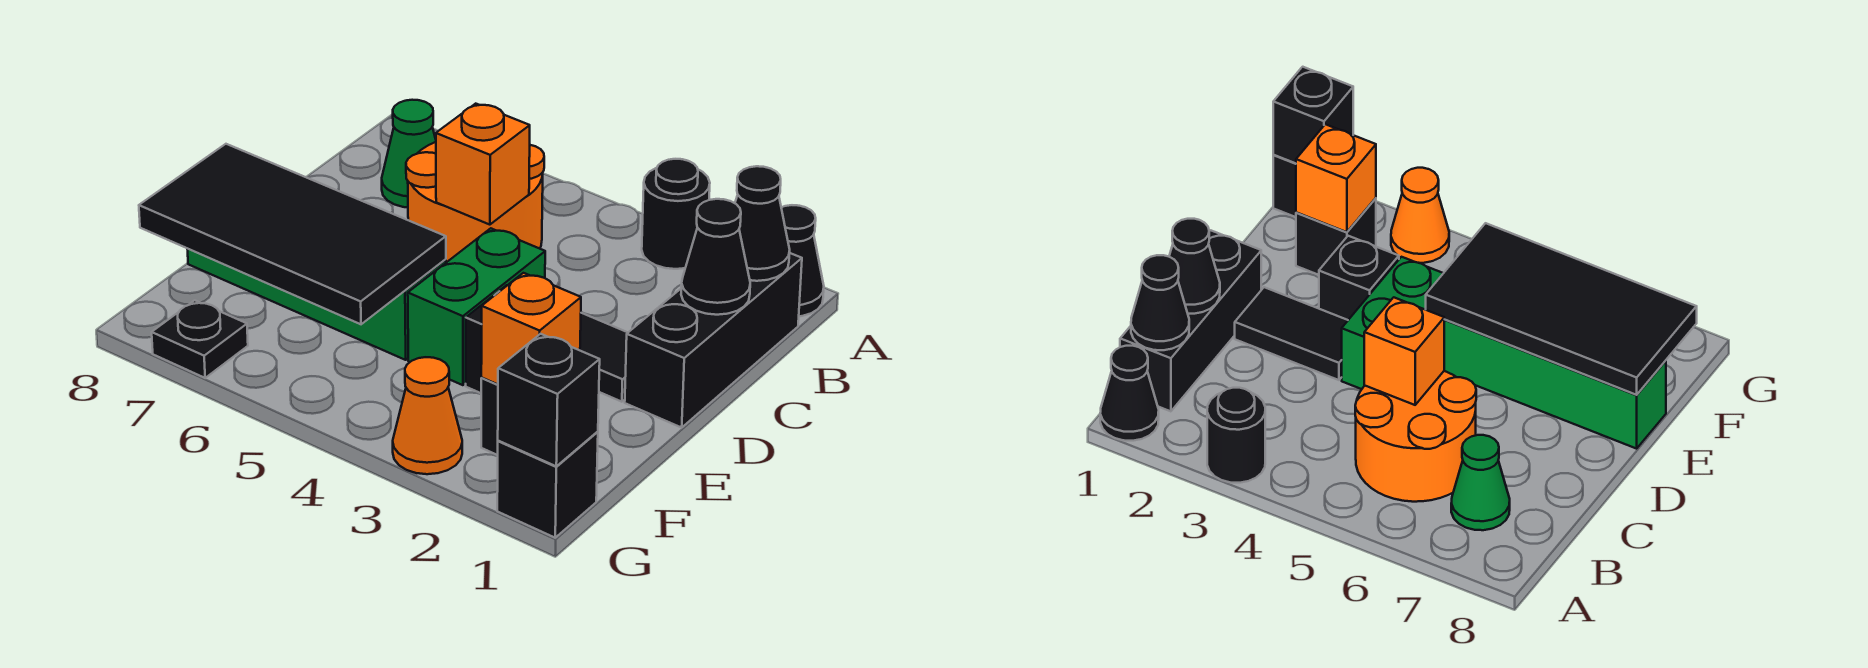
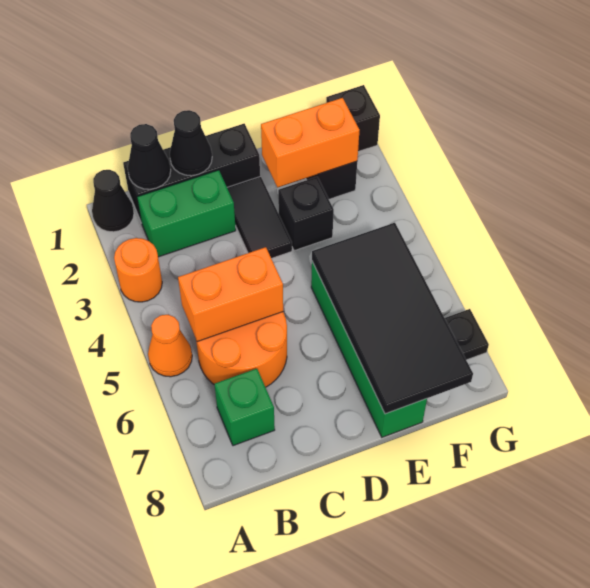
black round brick A3 level 1 -> orange round brick A3 level 1
green cone B7 level 1 -> green brick B7 level 1
orange brick C5 level 2 -> orange brick B5:C5 level 2
green brick D4:E4 level 1 -> green brick B2:C2 level 1
orange brick F2 level 2 -> orange brick E2:F2 level 2
black brick G1 level 2 -> none
orange cone G3 level 1 -> orange cone A5 level 1

